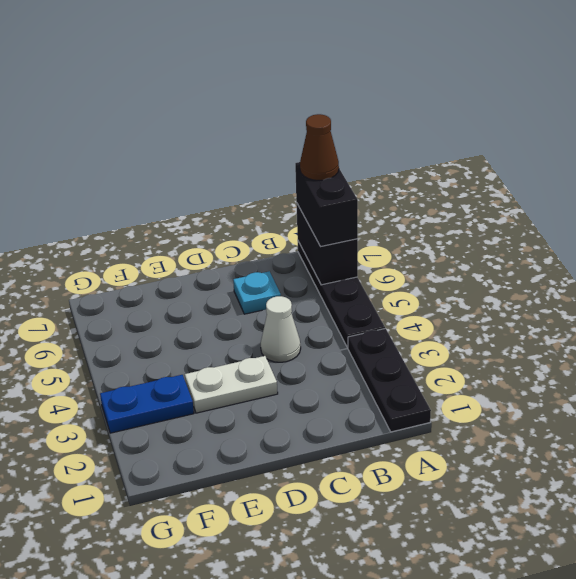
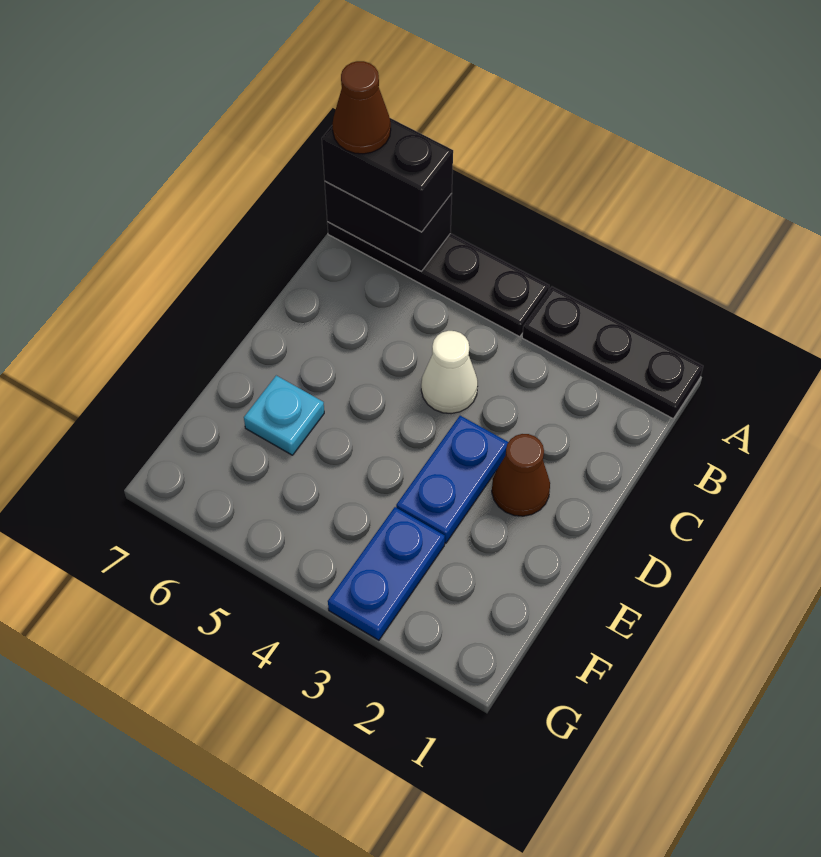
cyan plate C6 level 1 -> cyan plate E6 level 1
none -> brown cone D2 level 1
white plate D3:E3 level 1 -> blue plate D3:E3 level 1

